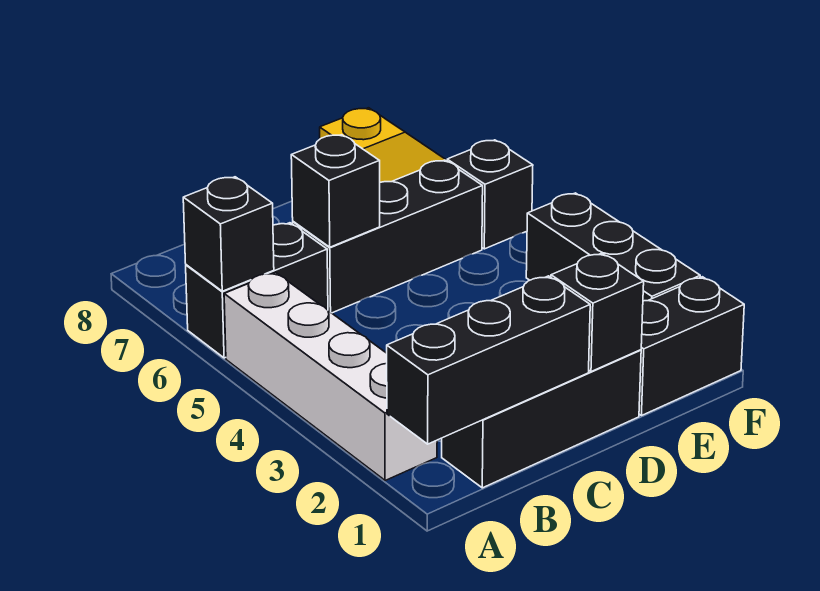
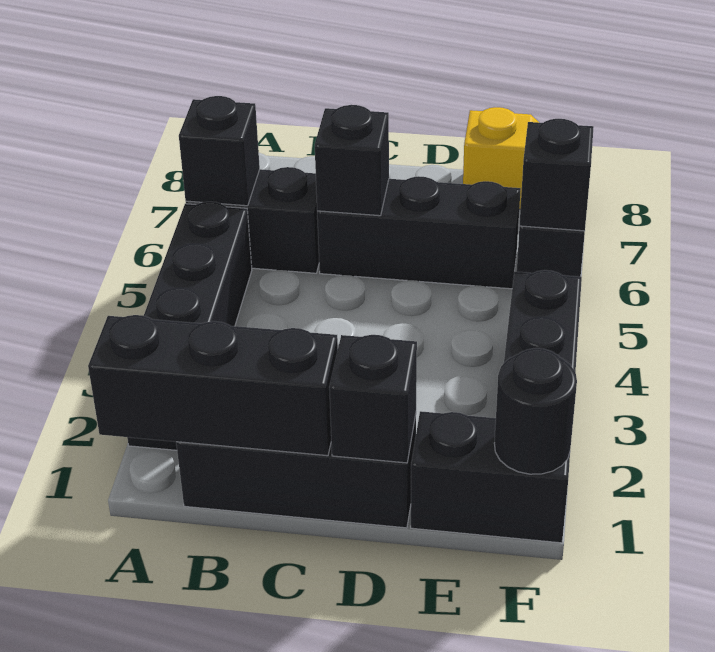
white brick A2:A5 level 1 -> black brick A2:A5 level 1
none -> black round brick F1 level 2
none -> black brick F6 level 2

